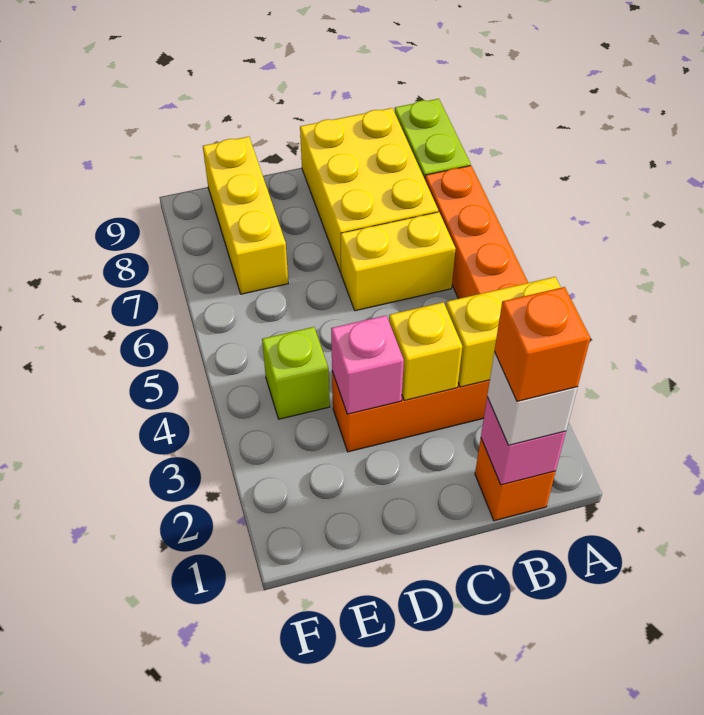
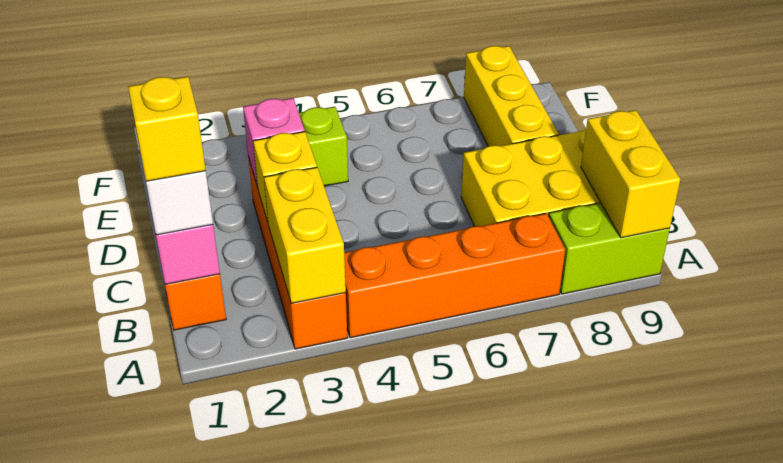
orange brick B1 level 4 -> yellow brick B1 level 4
yellow brick B6:C6 level 1 -> yellow brick A9:B9 level 2
yellow brick E7:E9 level 1 -> yellow brick D8:F8 level 1

